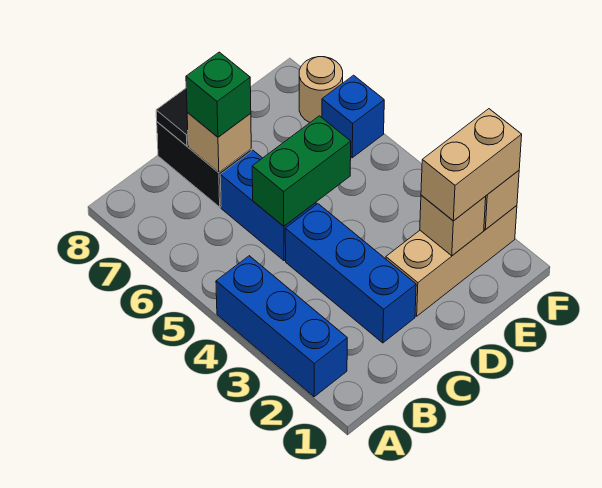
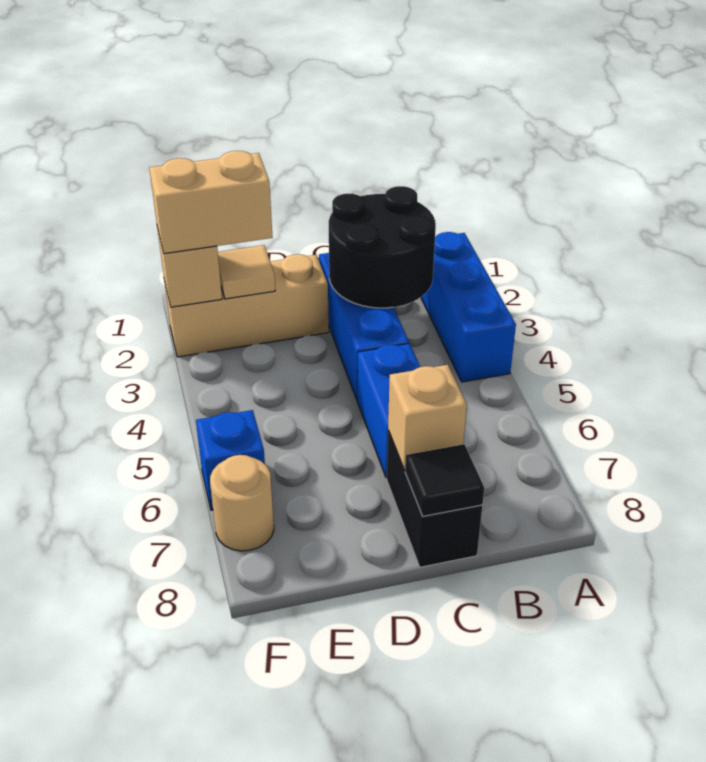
none -> black round brick B2:C3 level 2
green brick C5:D5 level 2 -> none
green brick C7 level 3 -> none
tan brick E2 level 2 -> tan tile E2 level 2

